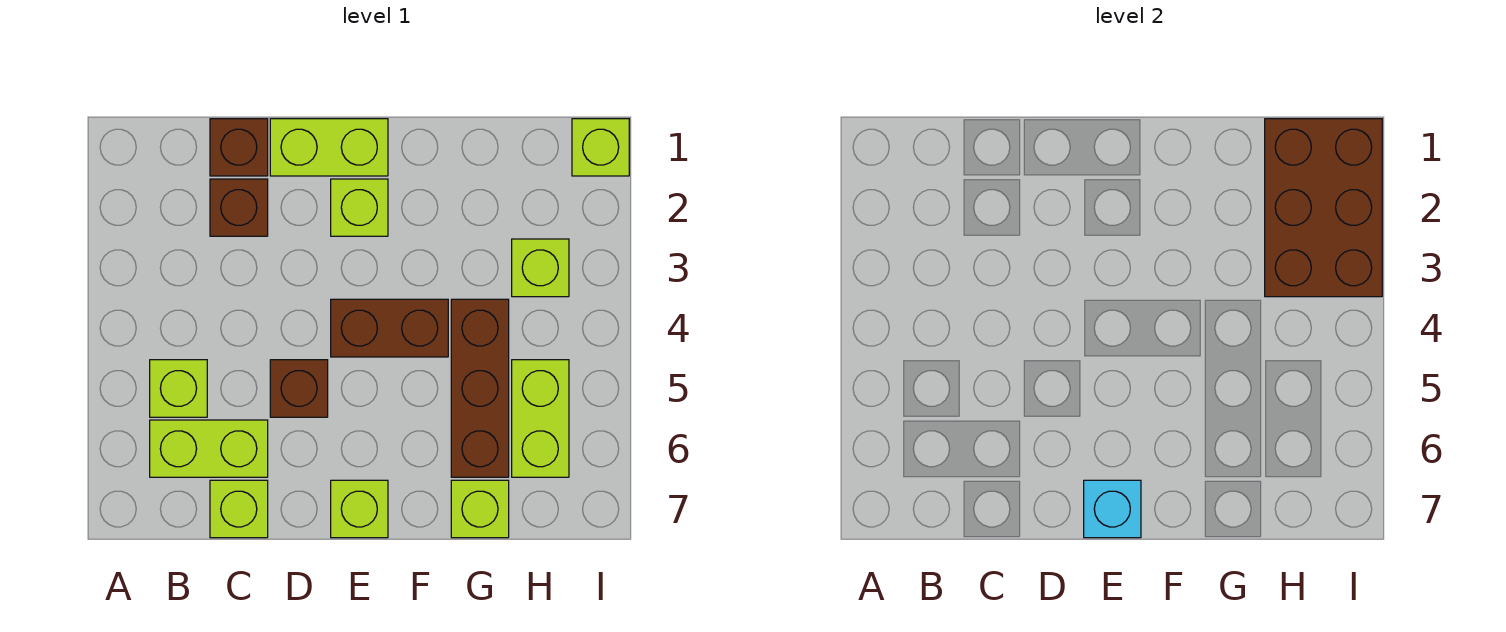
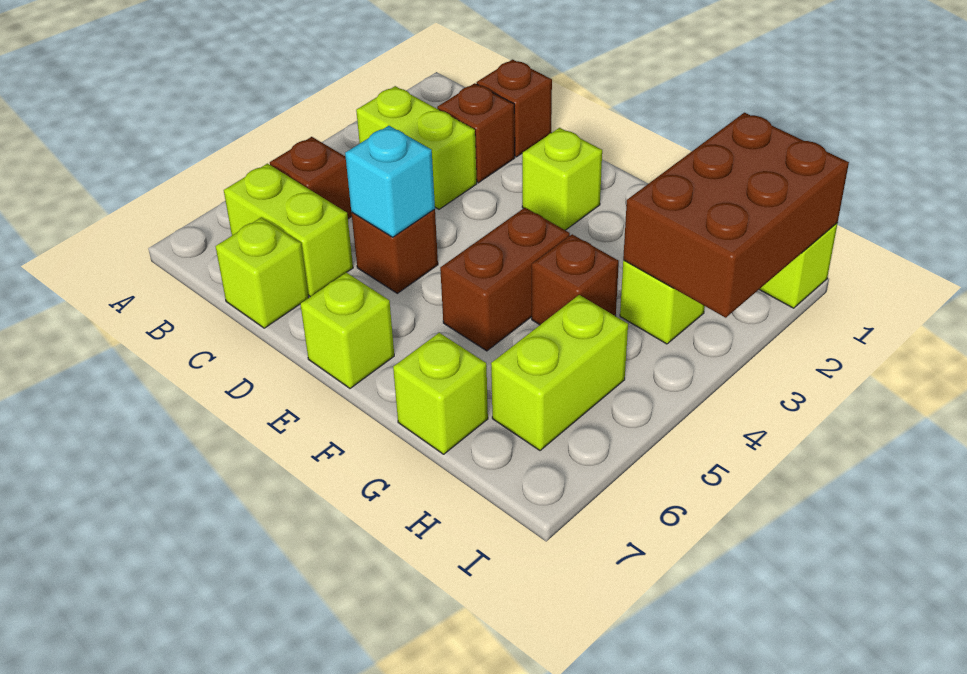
lime brick B5 level 1 -> brown brick B5 level 1
lime brick D1:E1 level 1 -> lime brick B3:C3 level 1
brown brick E4:F4 level 1 -> brown brick F4:F5 level 1
cyan brick E7 level 2 -> cyan brick D5 level 2
brown brick G4:G6 level 1 -> brown brick G4 level 1

